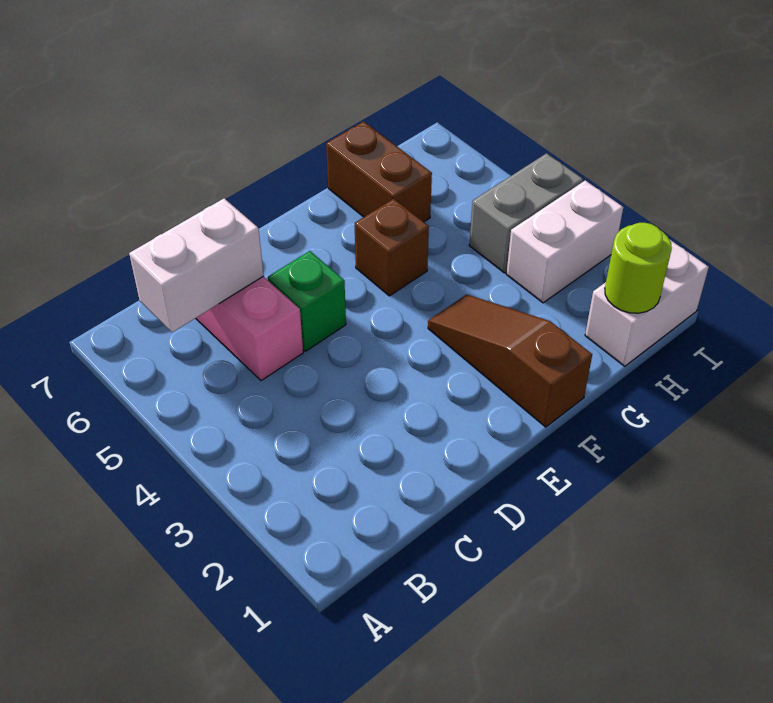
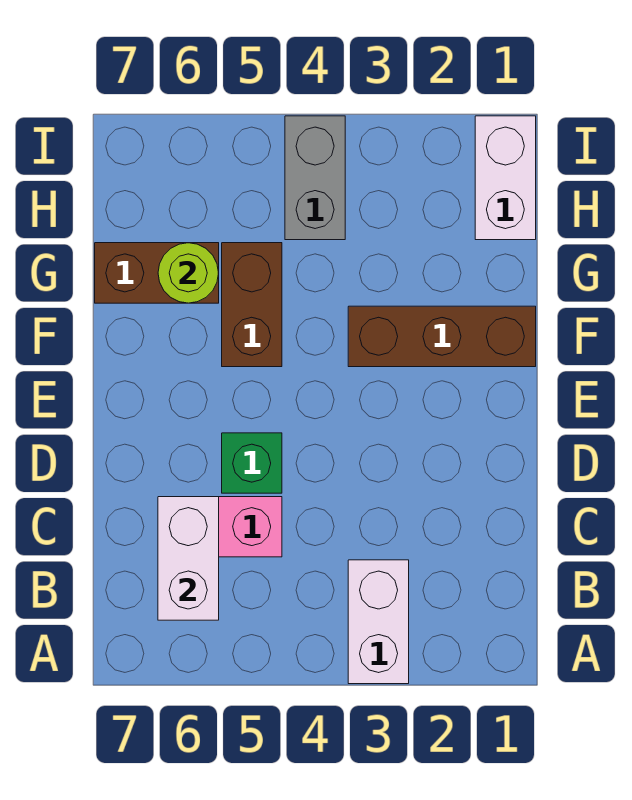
brown slope F1:F3 level 1 top 1 -> brown brick F1:F3 level 1
brown brick F5 level 1 -> brown brick F5:G5 level 1
lime round brick H1 level 2 -> lime round brick G6 level 2
white brick H3:I3 level 1 -> white brick A3:B3 level 1

